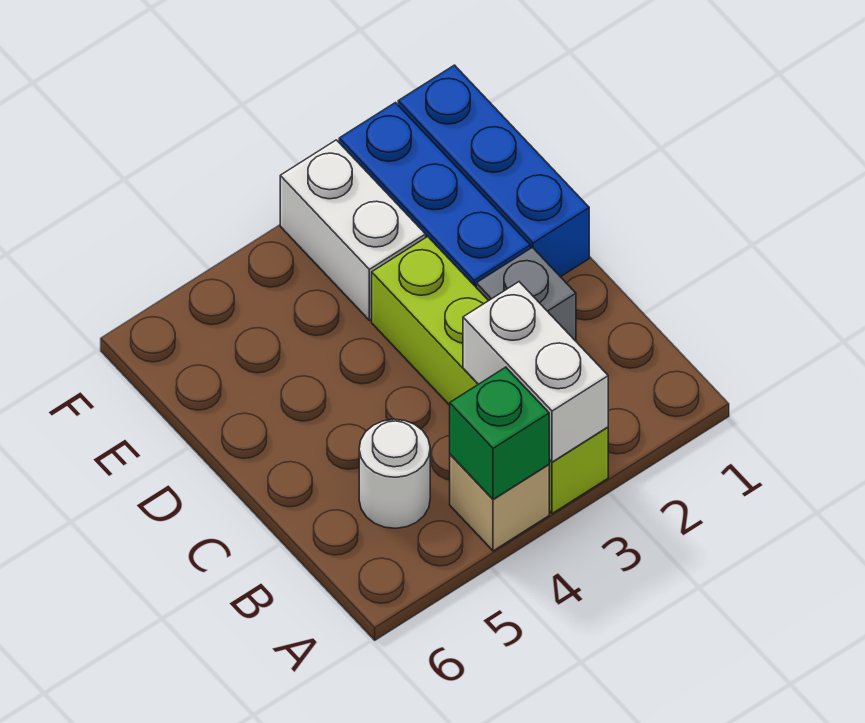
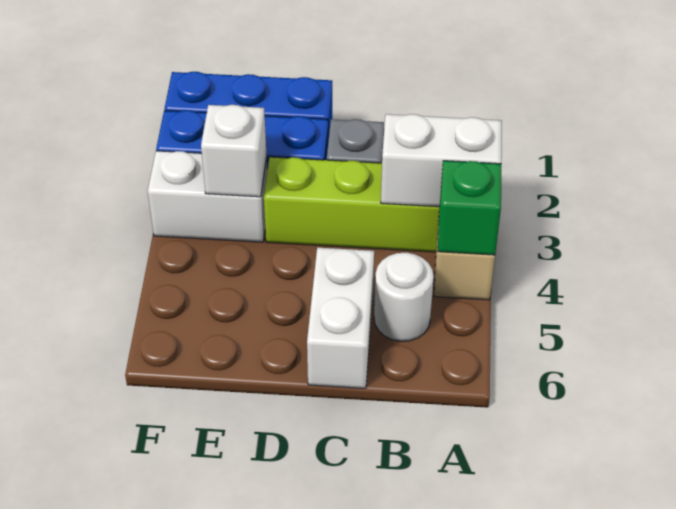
none -> white brick C5:C6 level 1
none -> white brick E3 level 2

